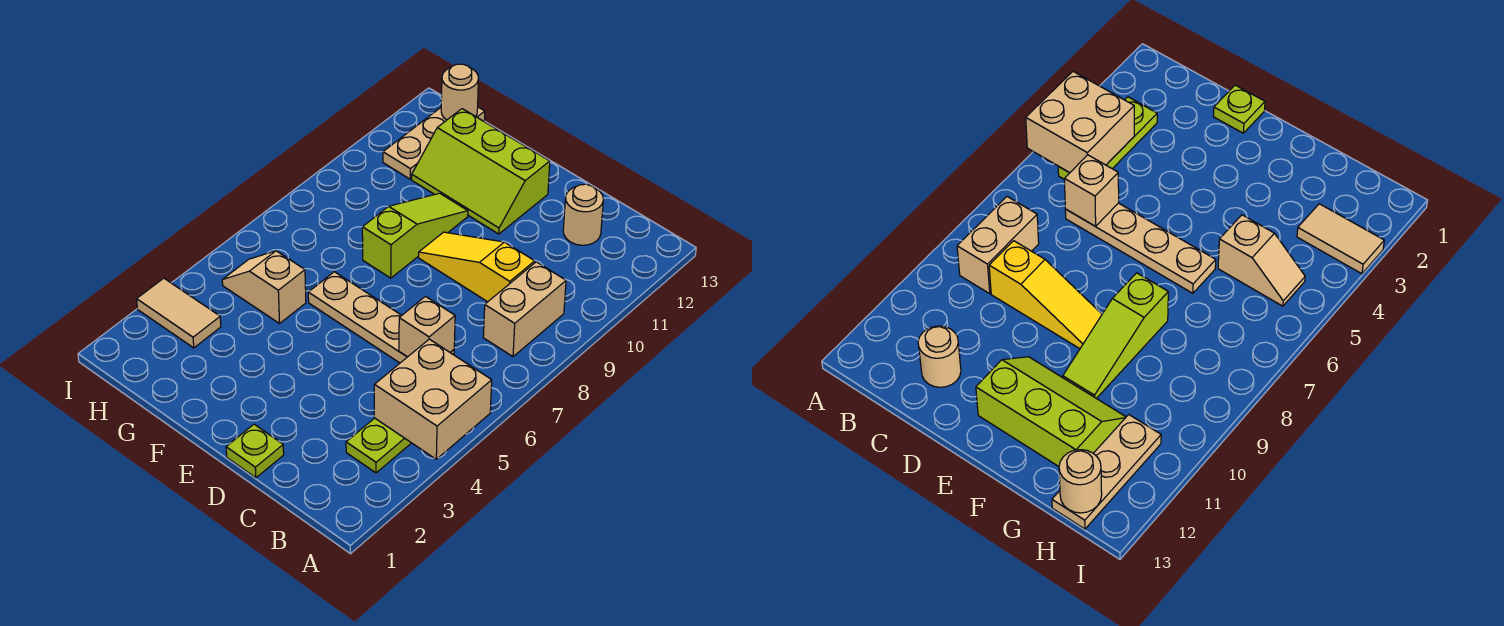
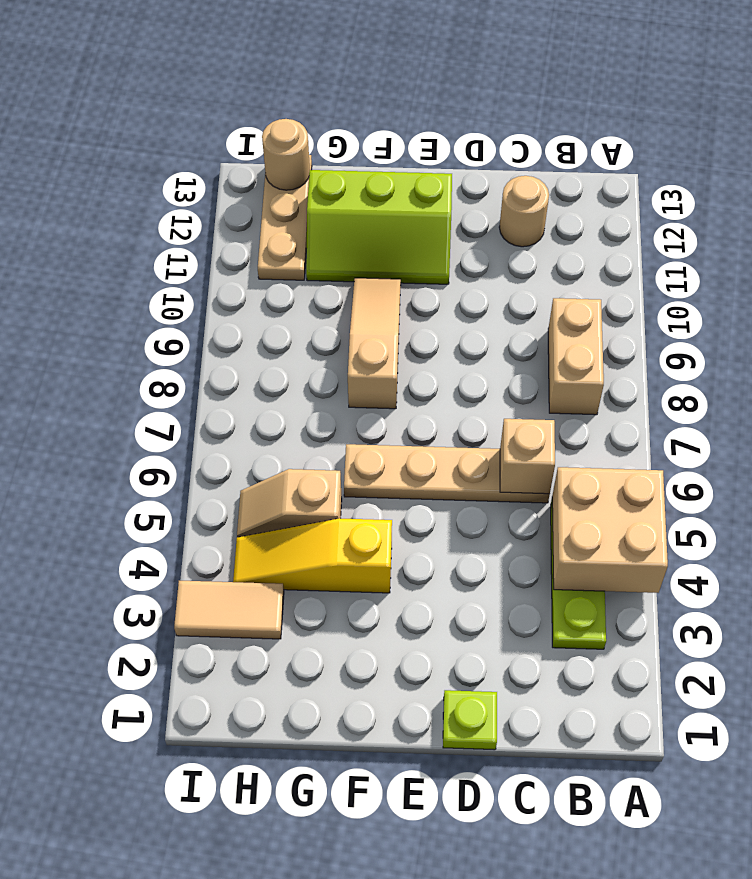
yellow slope C9:E9 level 1 top C -> yellow slope F4:H4 level 1 top F
lime slope F8:F10 level 1 top 8 -> tan slope F8:F10 level 1 top 8

